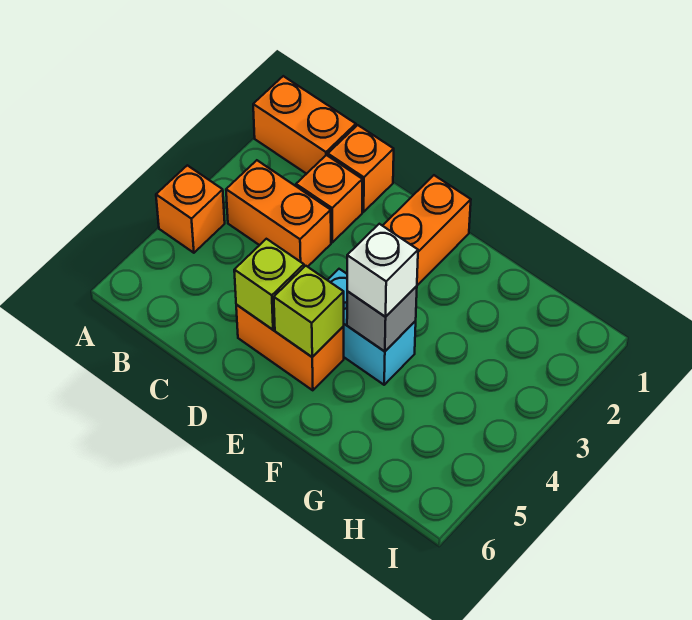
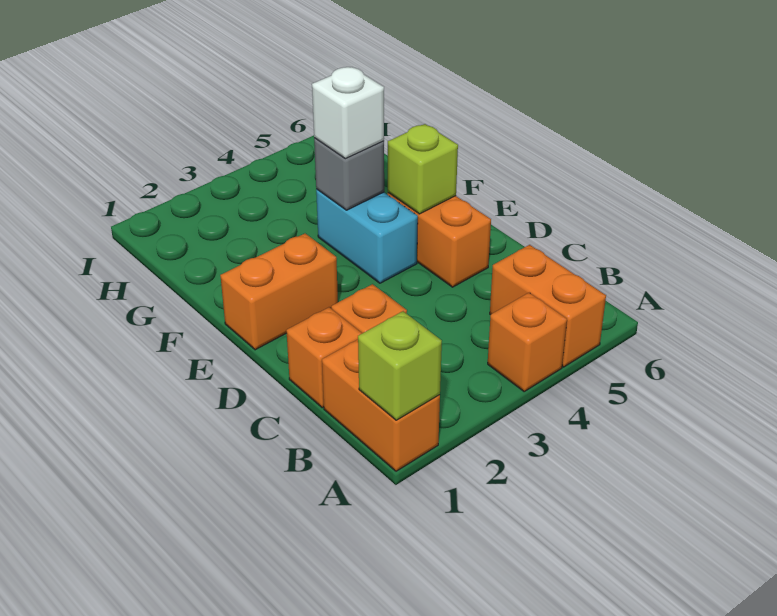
orange brick B3:C3 level 1 -> orange brick A5:B5 level 1
lime brick D5 level 2 -> lime brick A1 level 2

